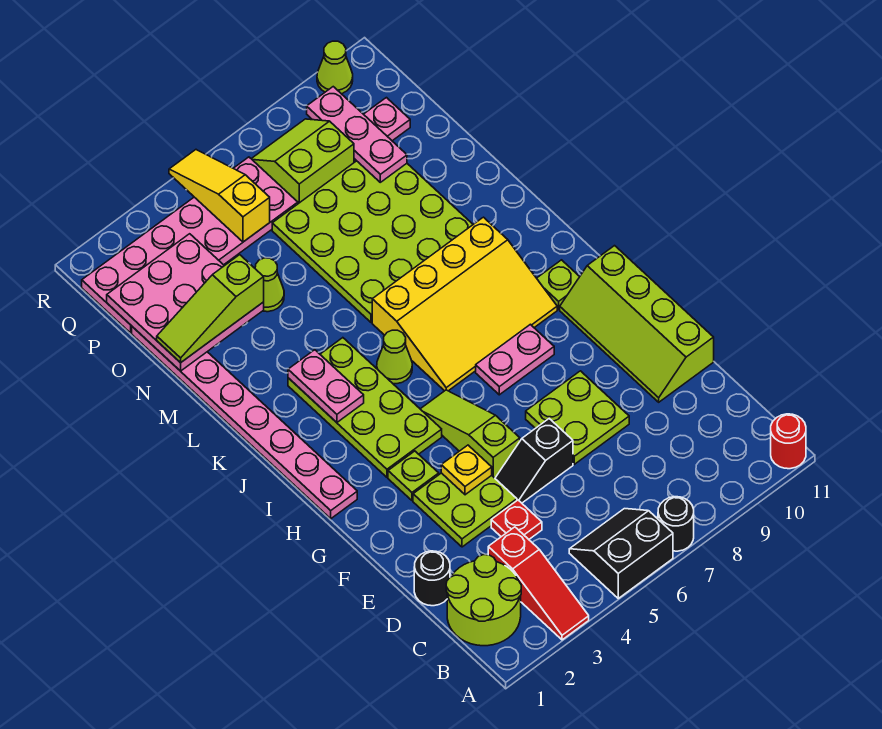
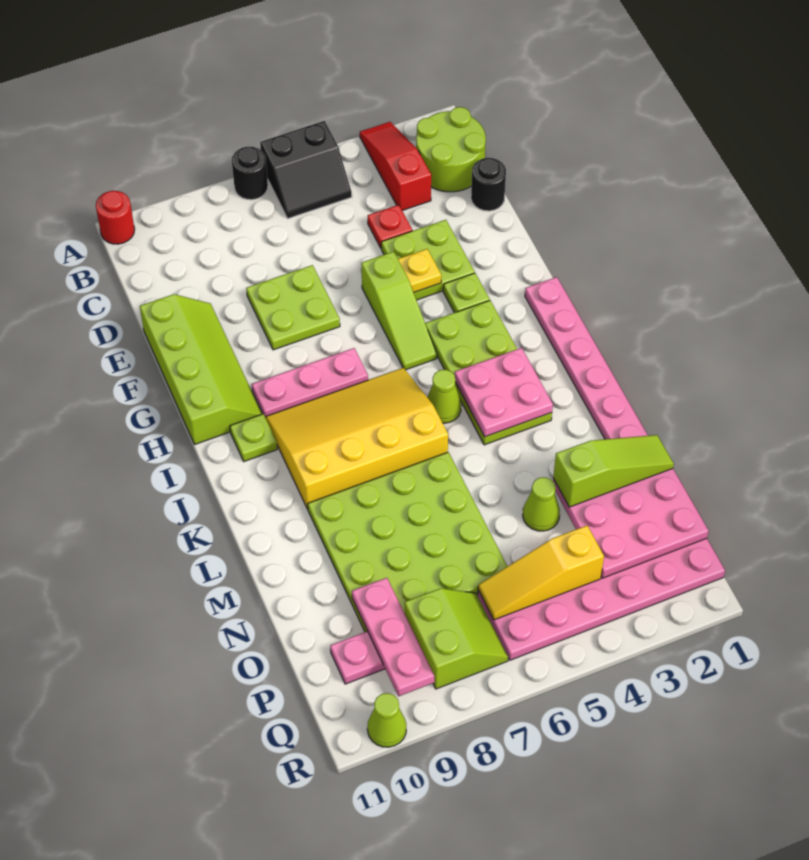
black slope E5:E6 level 1 top 6 -> none
pink plate H7:H8 level 1 -> pink plate H7:H9 level 1
pink plate J3:K3 level 2 -> pink plate J3:K4 level 2
yellow slope P5:R5 level 2 top P -> yellow slope P4:P6 level 2 top 4
lime slope P7:Q8 level 1 top P -> lime slope P7:Q8 level 1 top 8

